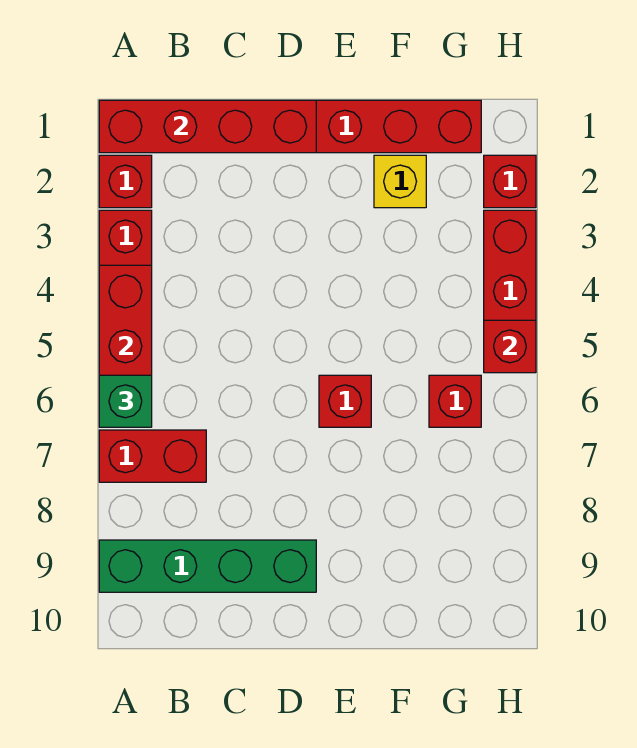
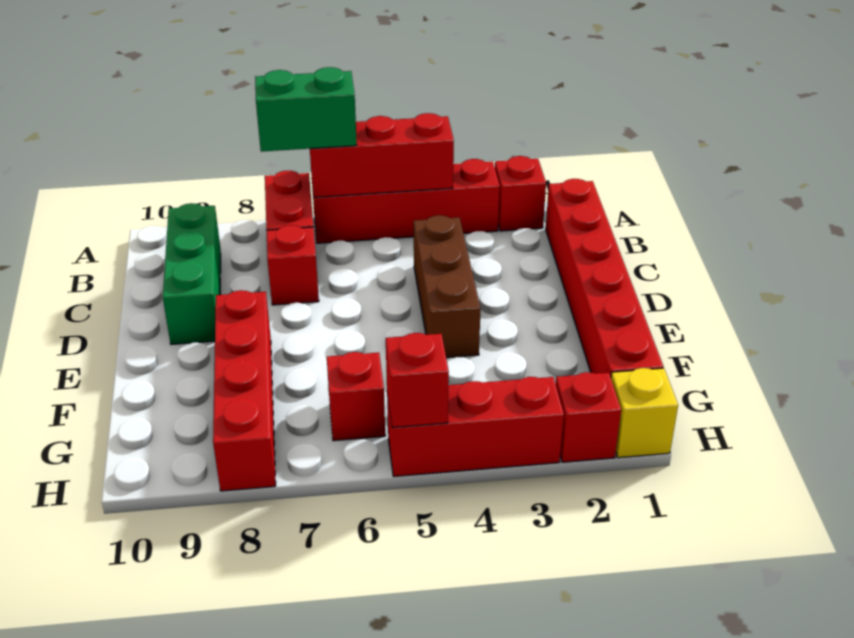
red brick A1:D1 level 2 -> red brick E8:H8 level 1
green brick A6 level 3 -> green brick A6:A7 level 3
green brick A9:D9 level 1 -> green brick B9:D9 level 1
none -> brown brick C4:E4 level 1
red brick E6 level 1 -> red brick C7 level 1
yellow brick F2 level 1 -> yellow brick H1 level 1

